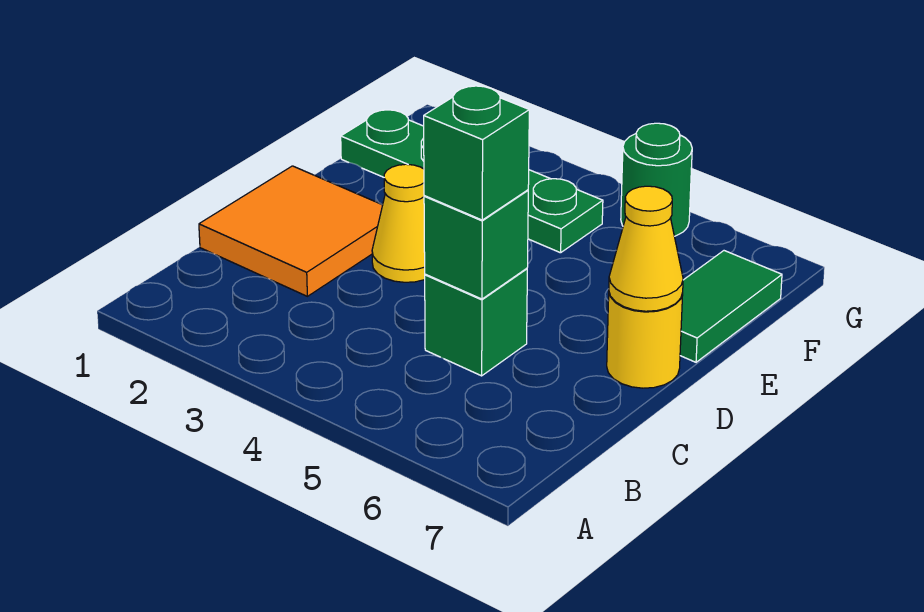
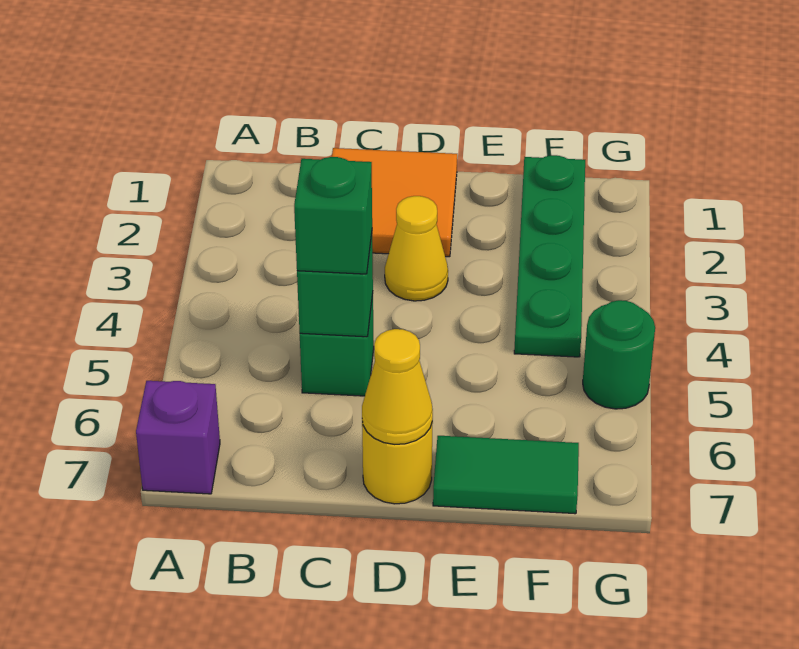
none -> purple brick A7 level 1

